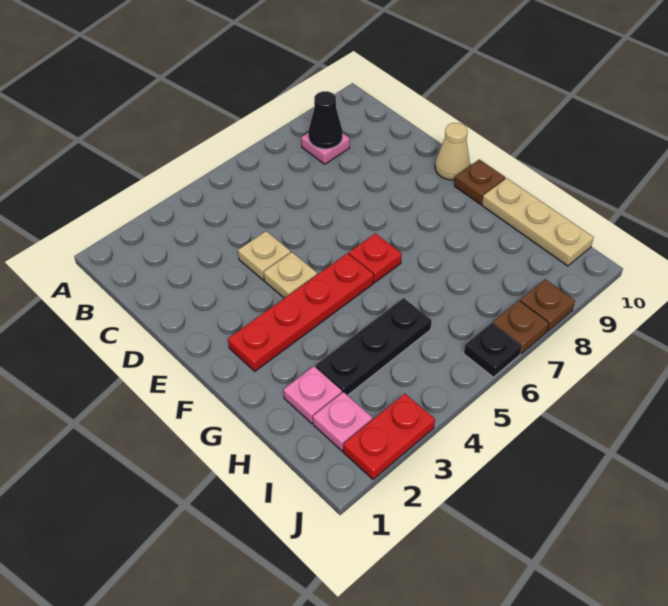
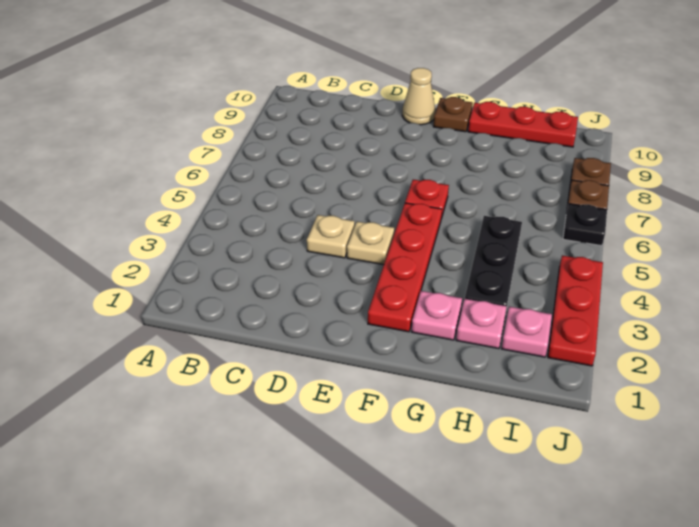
pink plate B8 level 1 -> pink plate G2 level 1
black cone B8 level 2 -> none
tan plate G10:I10 level 1 -> red plate G10:I10 level 1
red plate J2:J3 level 1 -> red plate J2:J4 level 1

